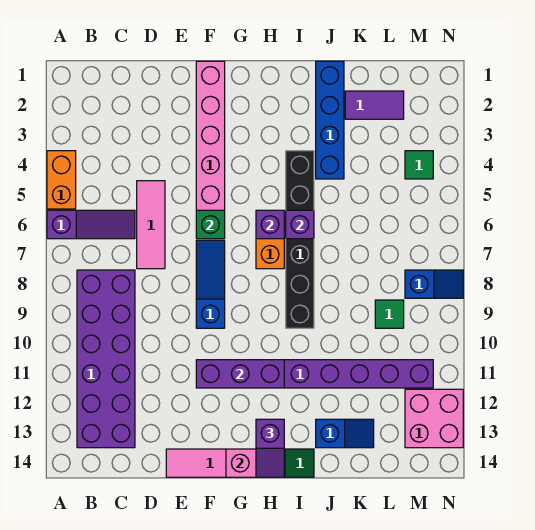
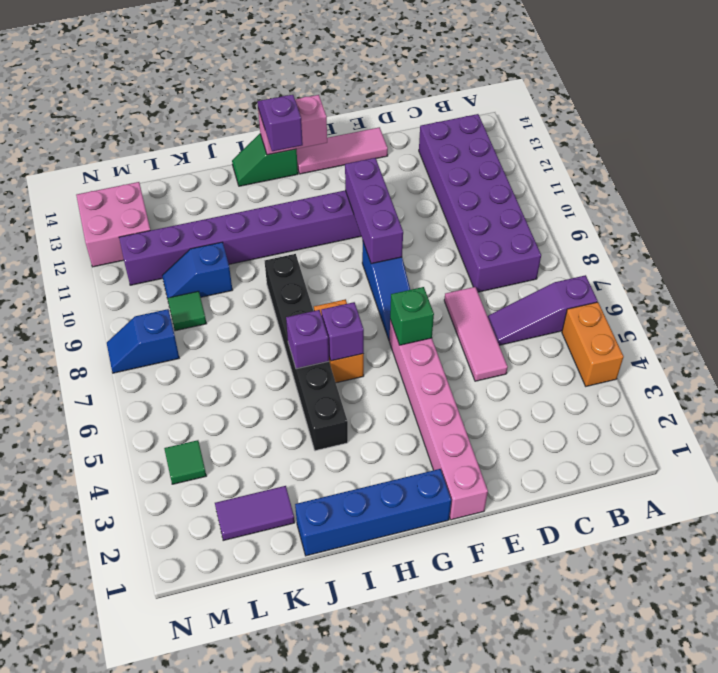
purple brick F11:H11 level 2 -> purple brick F9:F11 level 2
blue brick J1:J4 level 1 -> blue brick G1:J1 level 1
blue slope J13:K13 level 1 top J -> blue slope K10:L10 level 1 top K

